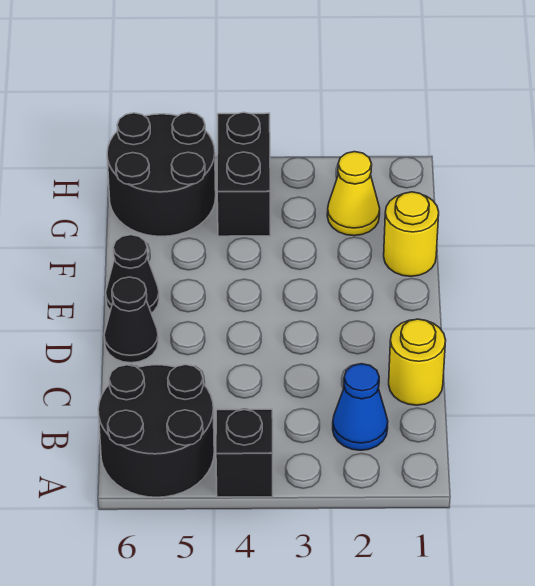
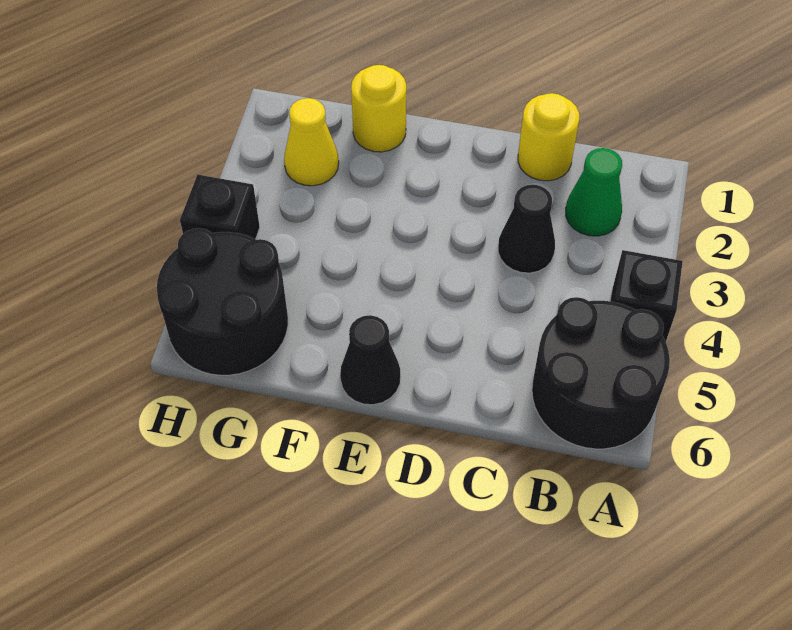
blue cone B2 level 1 -> green cone B2 level 1
black cone D6 level 1 -> black cone C3 level 1
black brick G4:H4 level 1 -> black brick H4 level 1

